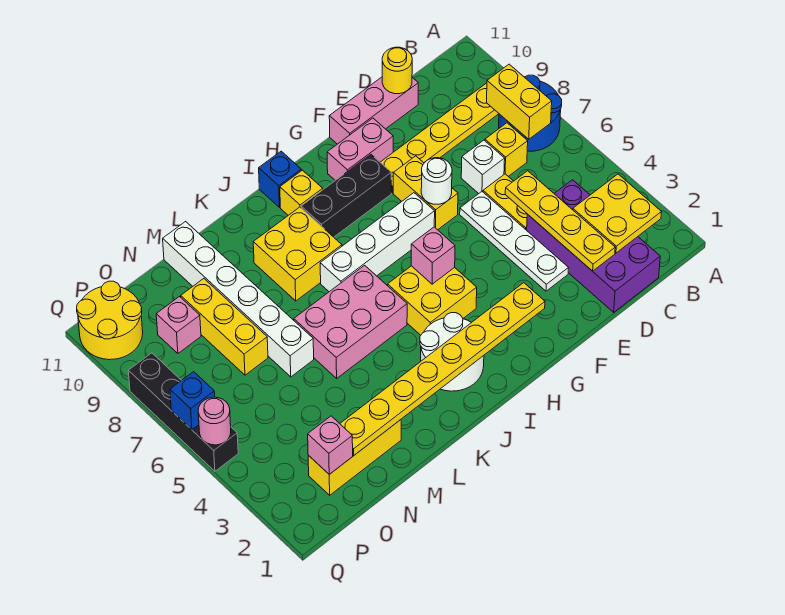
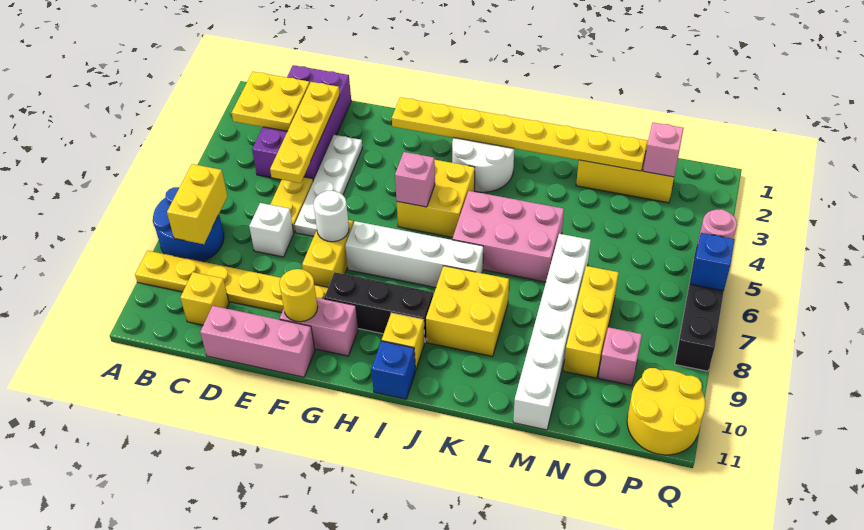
yellow brick C7 level 1 -> yellow brick C10 level 1
yellow round brick D11 level 2 -> yellow round brick F10 level 2

